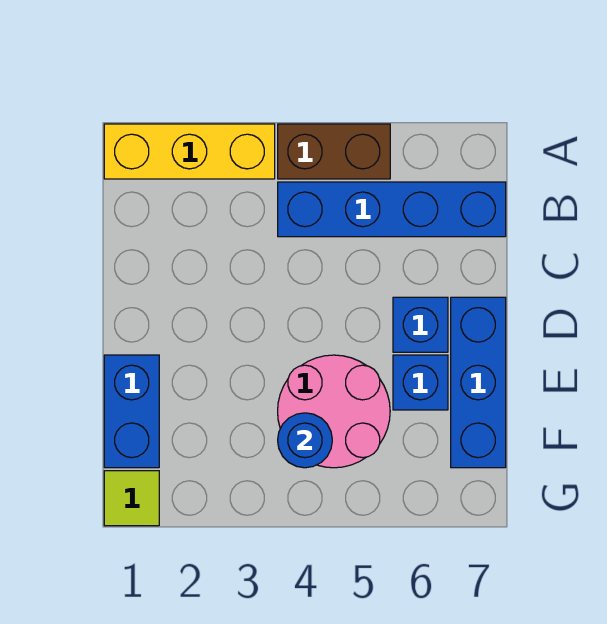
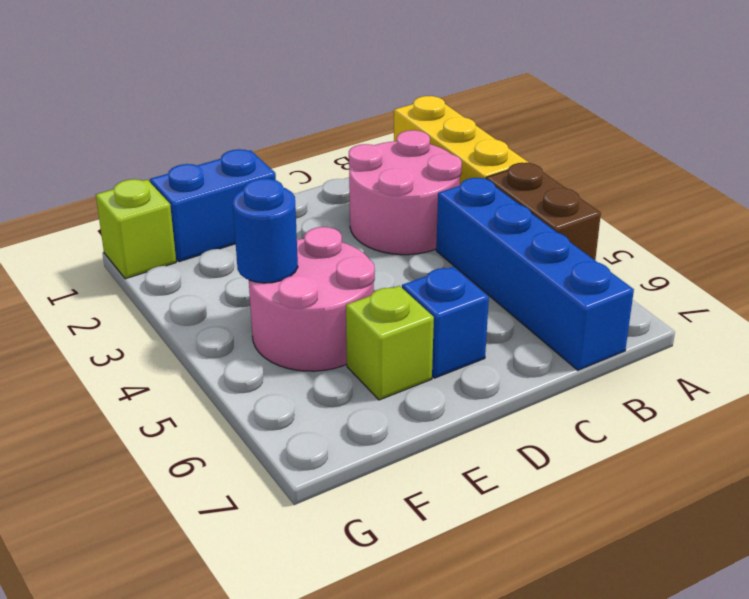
none -> pink round brick B2:C3 level 1
blue brick D7:F7 level 1 -> none
blue brick E6 level 1 -> lime brick E6 level 1
lime tile G1 level 1 -> lime brick G1 level 1

